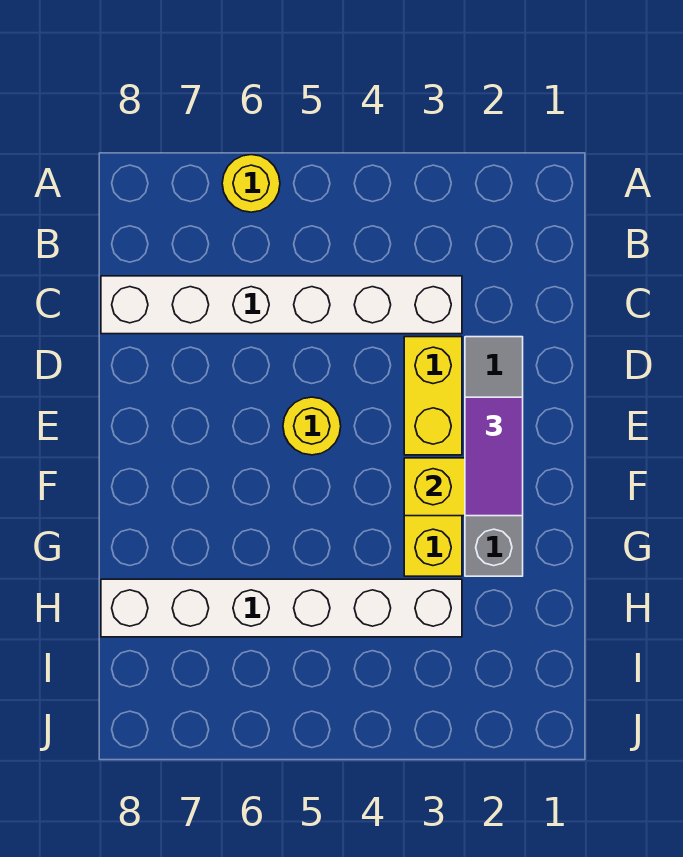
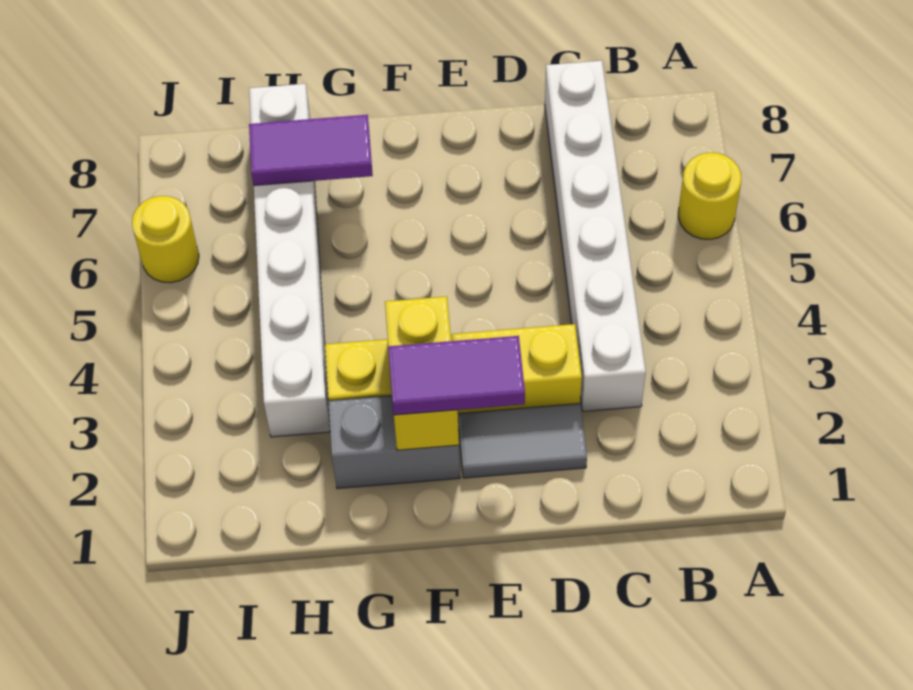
yellow round brick E5 level 1 -> yellow round brick J6 level 1
none -> purple tile G7:H7 level 2

